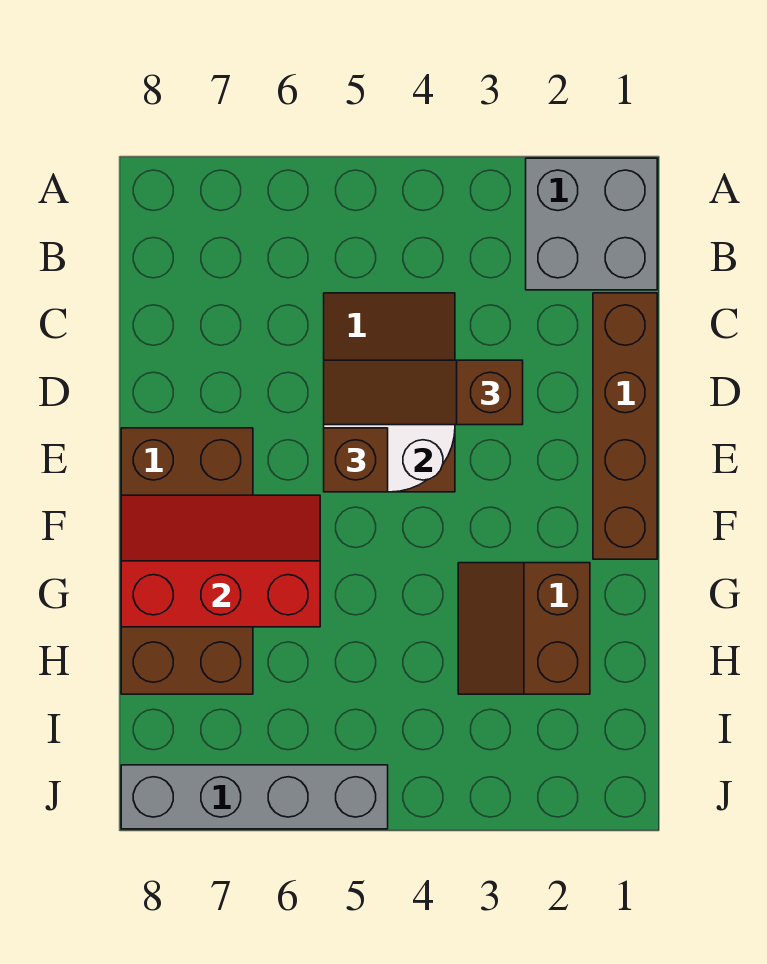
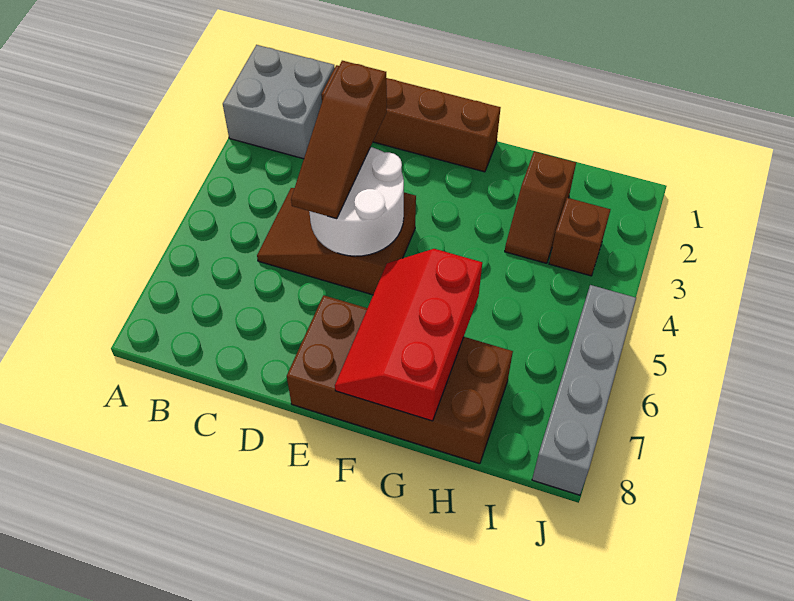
brown brick E5 level 3 -> brown brick I3 level 1
brown slope G2:H3 level 1 top 2 -> brown slope H2:H3 level 1 top 2

